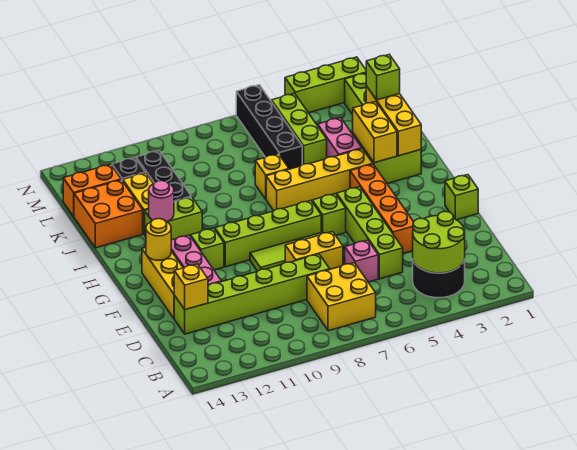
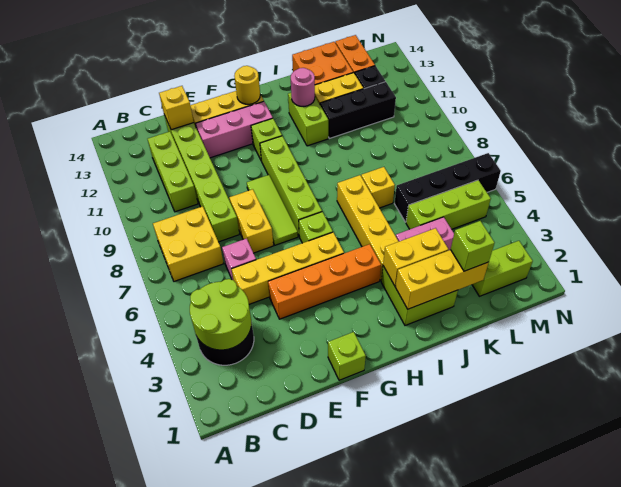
lime brick D5:G5 level 1 -> yellow brick D5:G5 level 1
lime brick N2:N4 level 1 -> lime brick C10:C12 level 1

